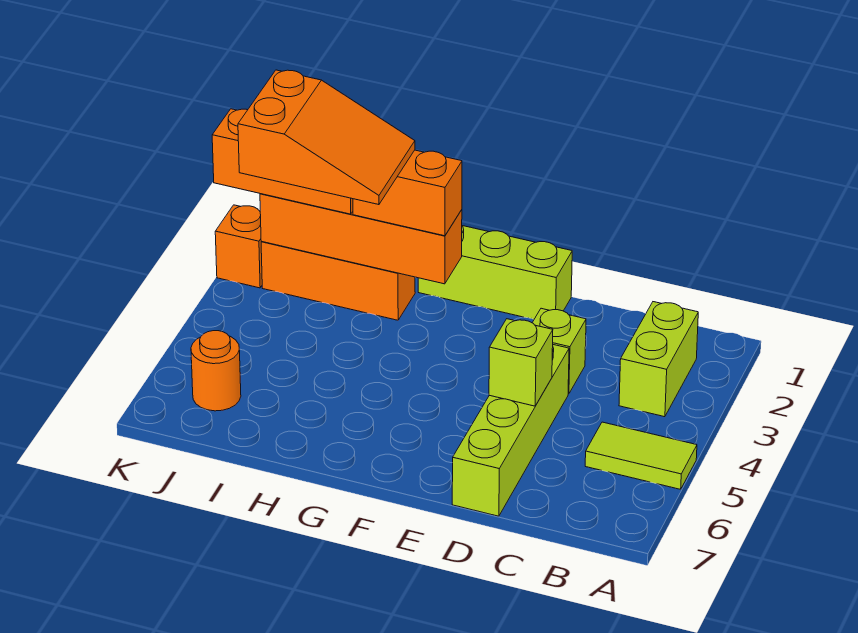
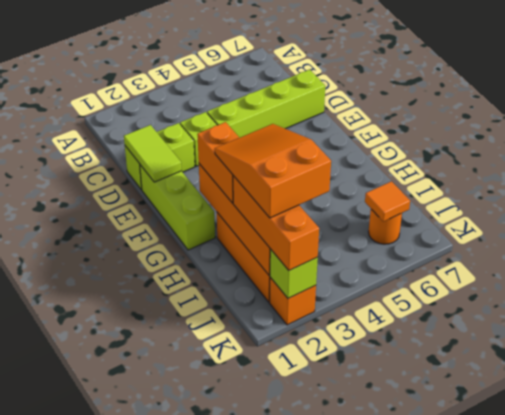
lime tile A5:B5 level 1 -> lime tile D1:E1 level 2
lime brick B2:B3 level 1 -> lime brick D1:D2 level 1
lime brick D5 level 2 -> lime brick K2 level 2
none -> orange tile J6 level 2

